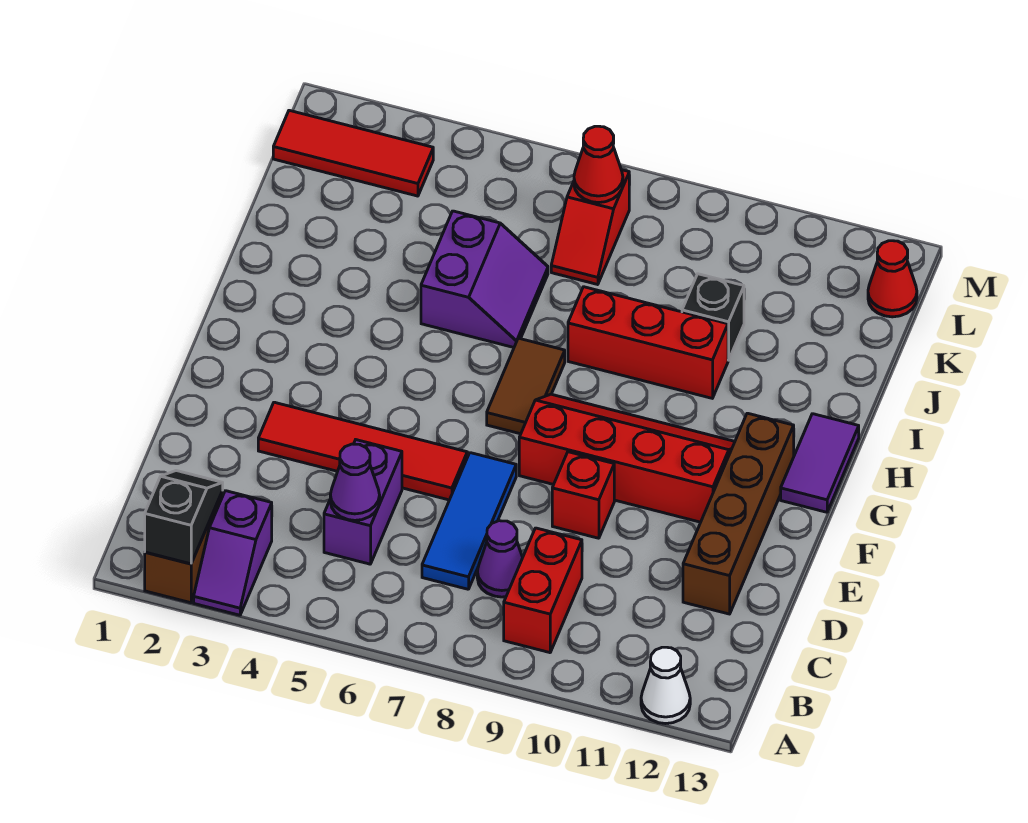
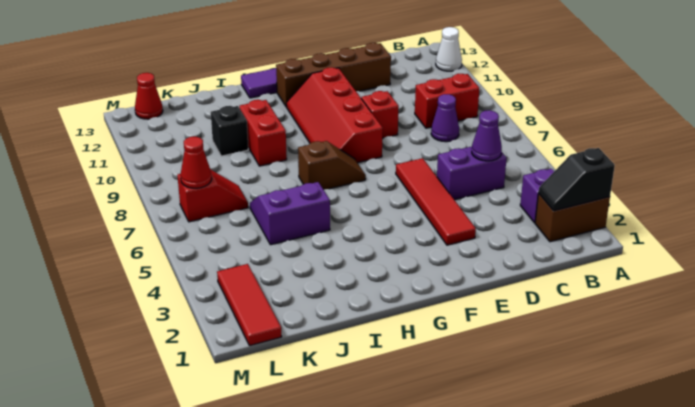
blue tile C7:E7 level 1 -> none
brown tile G7:H7 level 1 -> brown slope G7:H7 level 1 top H
red brick I8:I10 level 1 -> red brick I9:I10 level 1

